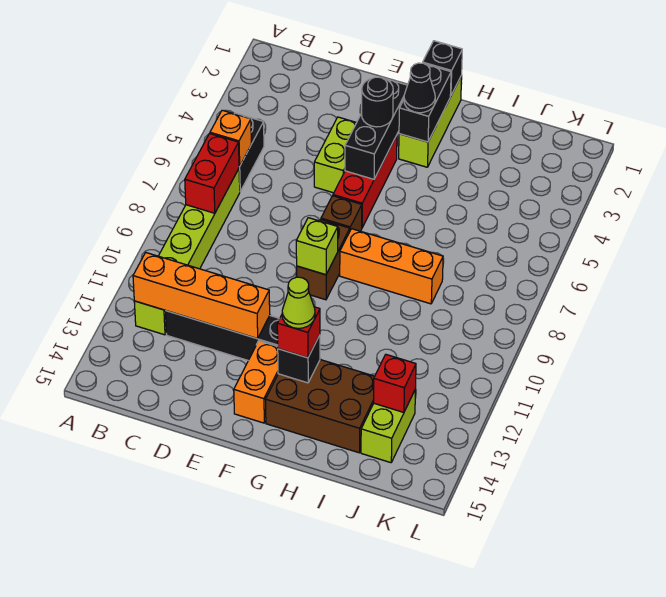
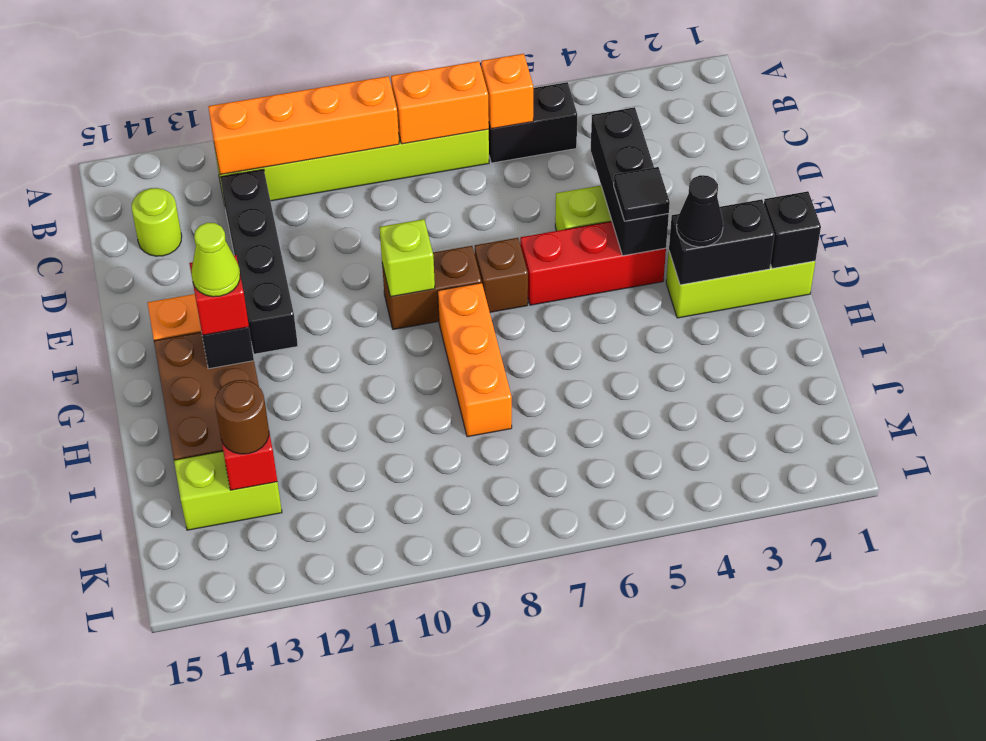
red brick B7:B8 level 2 -> orange brick B7:B8 level 2
orange brick B12:E12 level 2 -> orange brick B9:B12 level 2
none -> lime round brick C14 level 1
black brick F3:F5 level 2 -> black brick D4:F4 level 2
black round brick F4 level 3 -> black tile F4 level 3
none -> brown round brick J13 level 3

